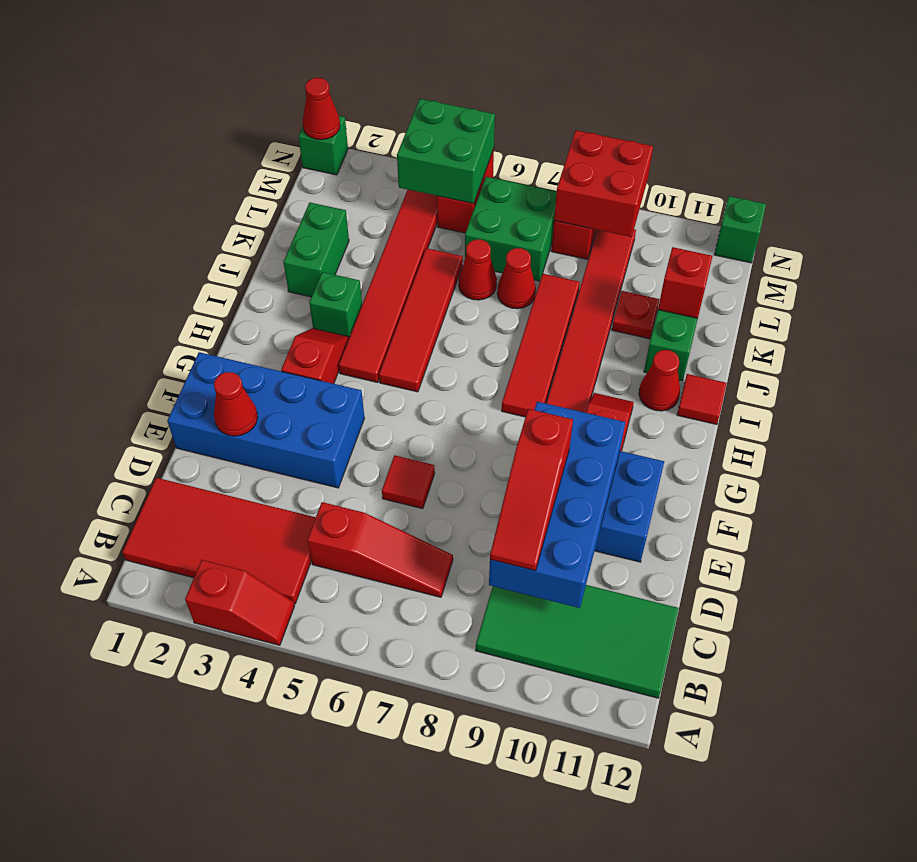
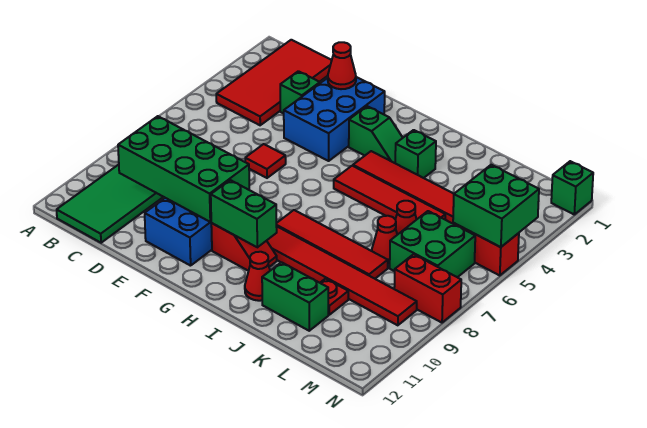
red slope A3:A4 level 1 top 3 -> none
red slope C5:C7 level 1 top 5 -> none
blue brick C9:F10 level 2 -> green brick C9:F10 level 2
red slope C9:E9 level 3 top E -> none
blue brick E1:F4 level 1 -> blue brick E2:F4 level 1
red slope G3:H3 level 1 top G -> green slope G3:H3 level 1 top G
red tile I12 level 1 -> none
green brick J2:K2 level 1 -> green brick G10:H10 level 2
red brick K11 level 2 -> none
red brick M8:N9 level 2 -> none
red cone N1 level 2 -> none
green brick N12 level 1 -> green brick D3 level 1

